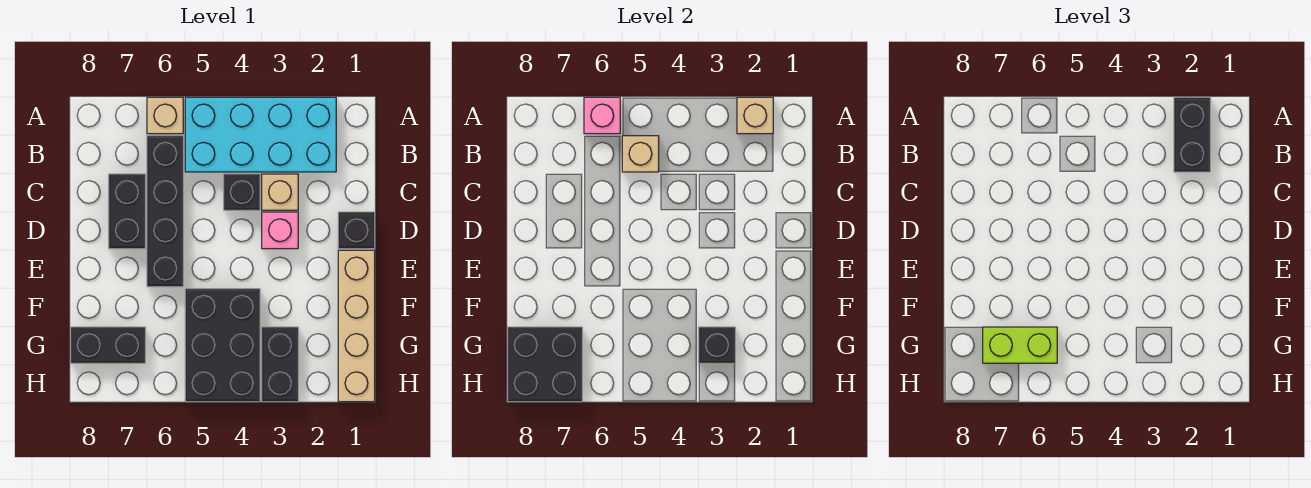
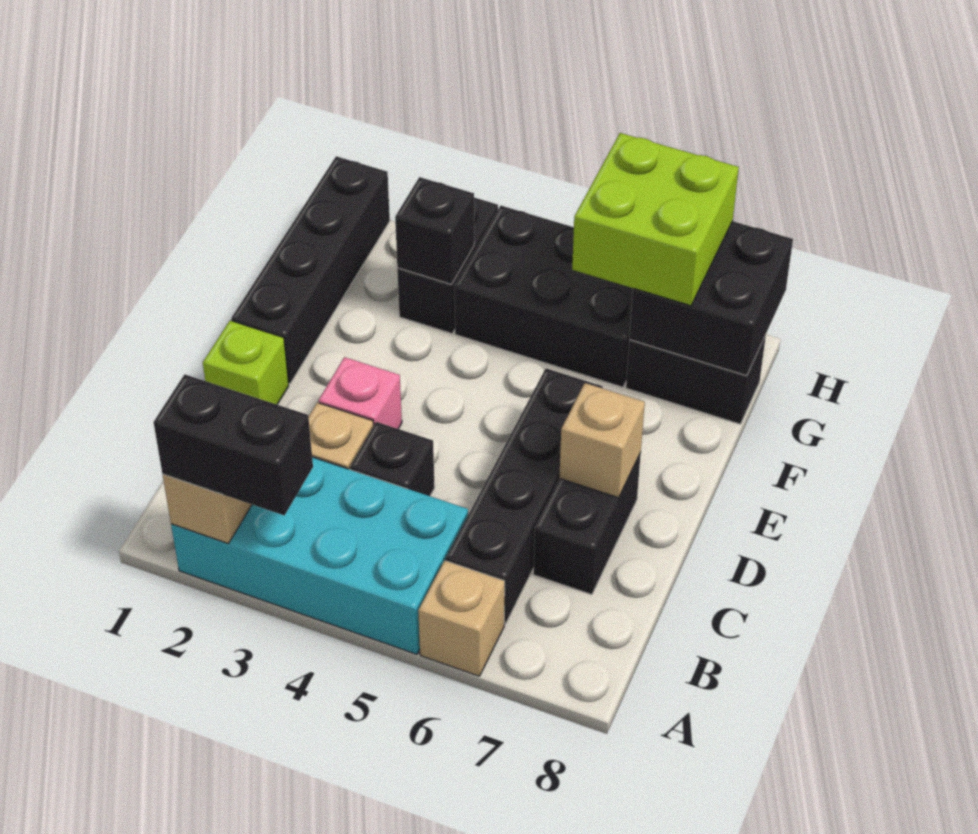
black brick A2:B2 level 3 -> black brick A2:A3 level 3
pink brick A6 level 2 -> none
tan brick B5 level 2 -> tan brick D7 level 2
black brick D1 level 1 -> lime brick D1 level 1
tan brick E1:H1 level 1 -> black brick E1:H1 level 1
black brick F4:H5 level 1 -> black brick G4:H6 level 1
lime brick G6:G7 level 3 -> lime brick G6:H7 level 3

